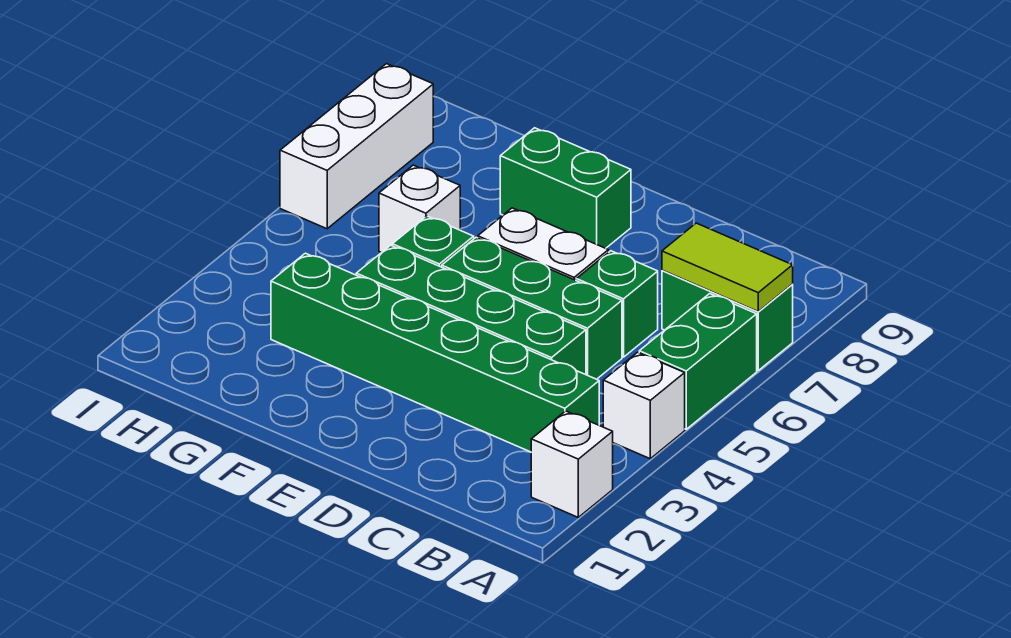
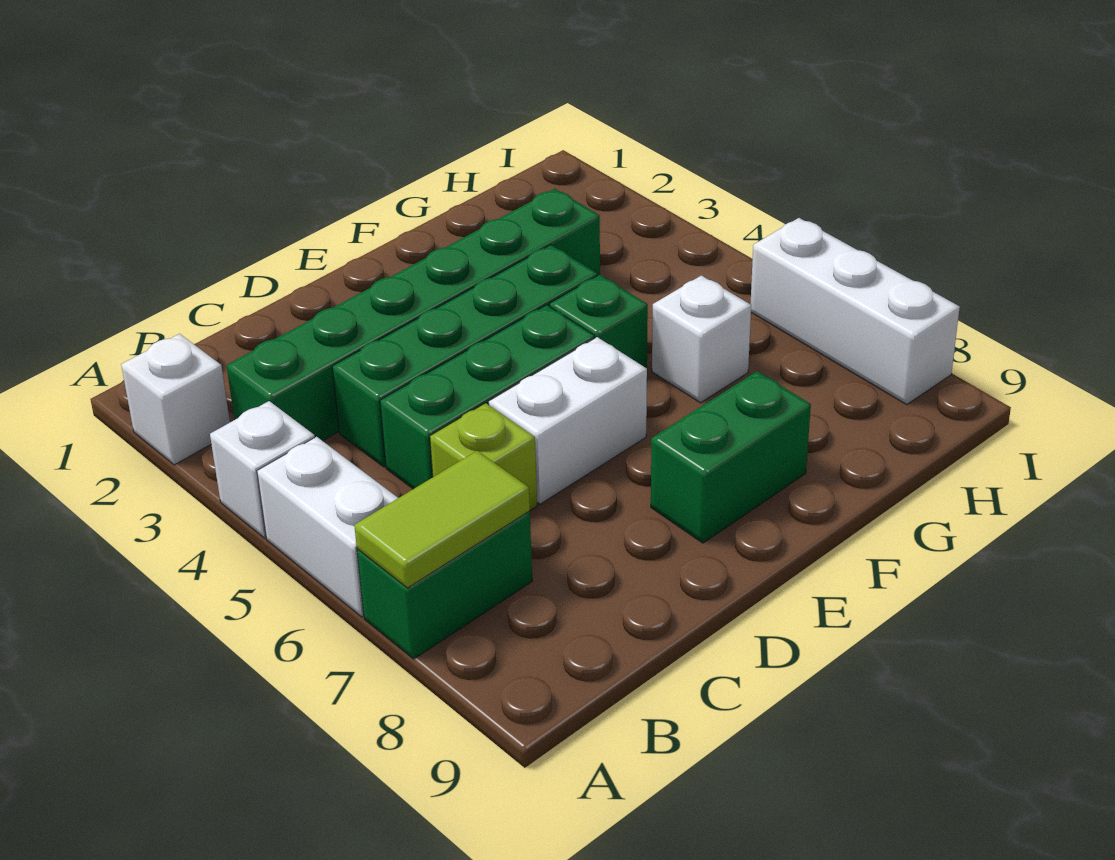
green brick A5:A6 level 1 -> white brick A5:A6 level 1
green brick C6 level 1 -> lime brick C6 level 1

